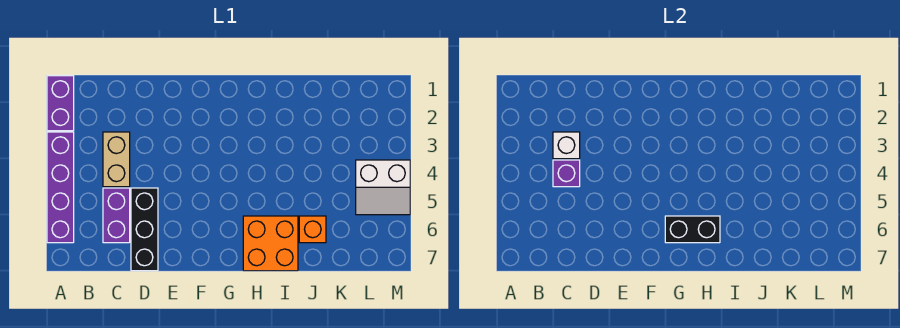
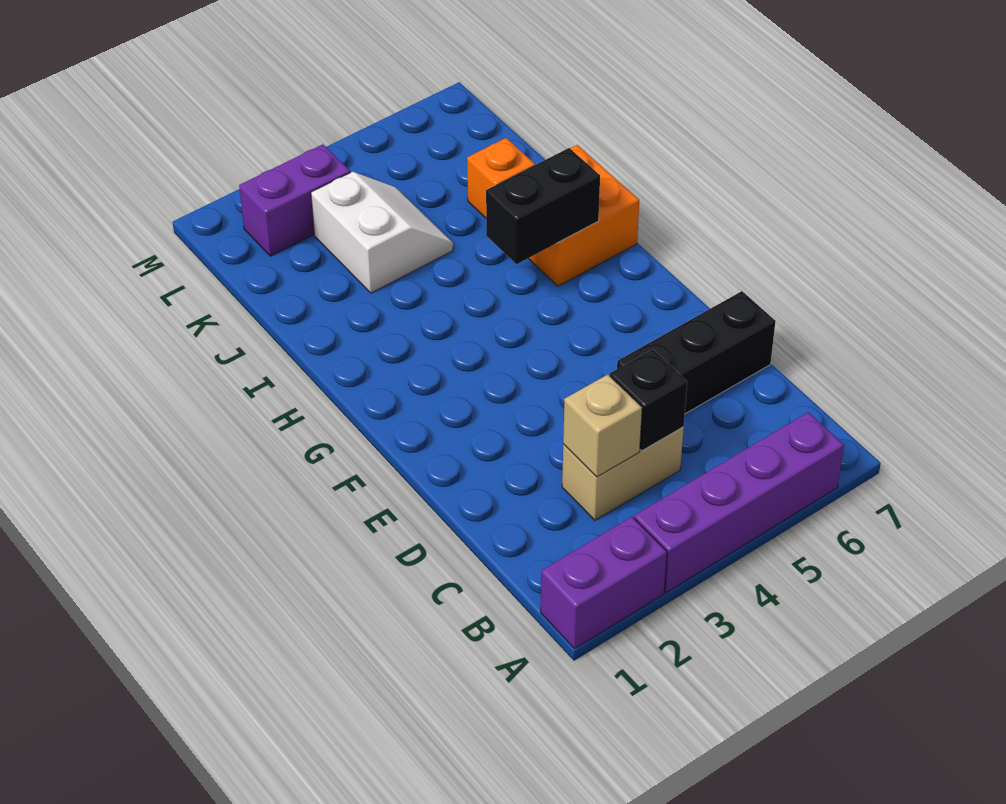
white brick C3 level 2 -> tan brick C3 level 2
purple brick C4 level 2 -> black brick C4 level 2
purple brick C5:C6 level 1 -> purple brick L2:L3 level 1
black brick G6:H6 level 2 -> black brick H5:H6 level 2
white slope L4:M5 level 1 top 4 -> white slope J3:K4 level 1 top 3

